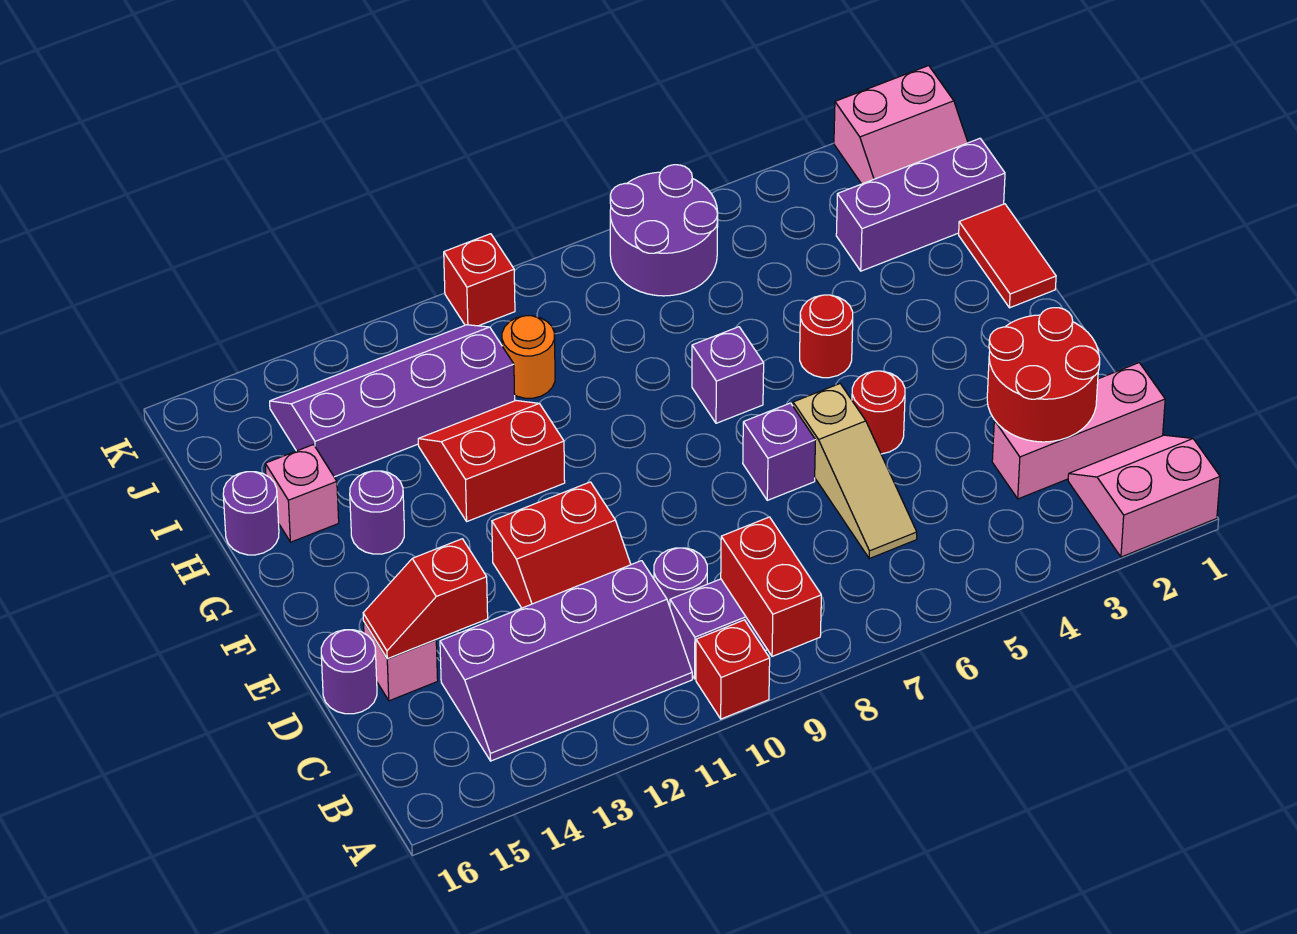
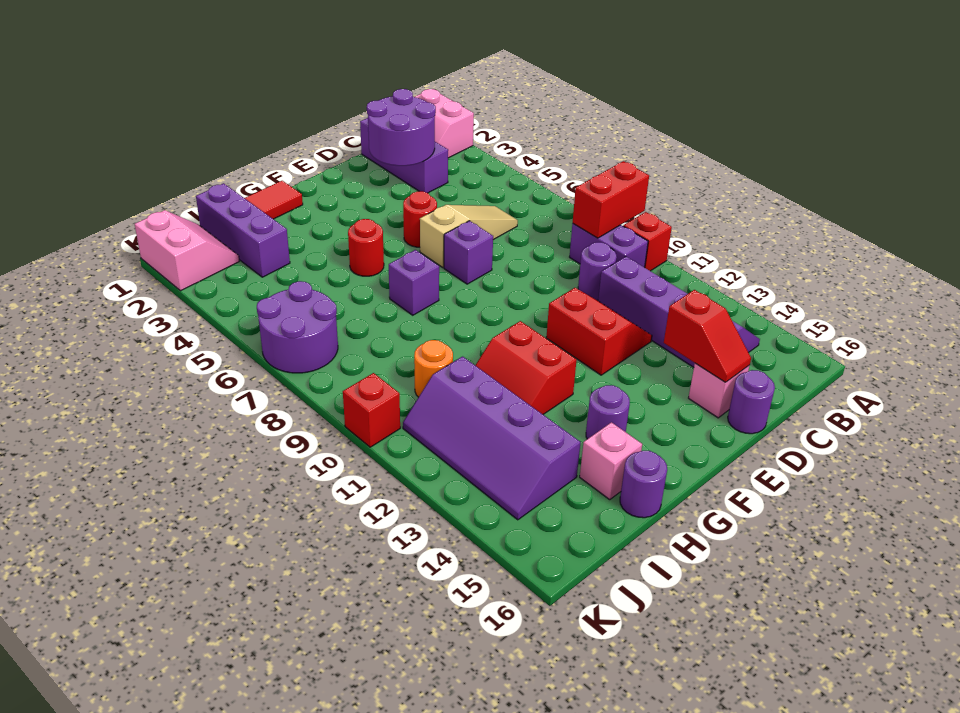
pink brick C1:C3 level 1 -> purple brick C1:C3 level 1
red round brick C2:D3 level 2 -> purple round brick C2:D3 level 2

